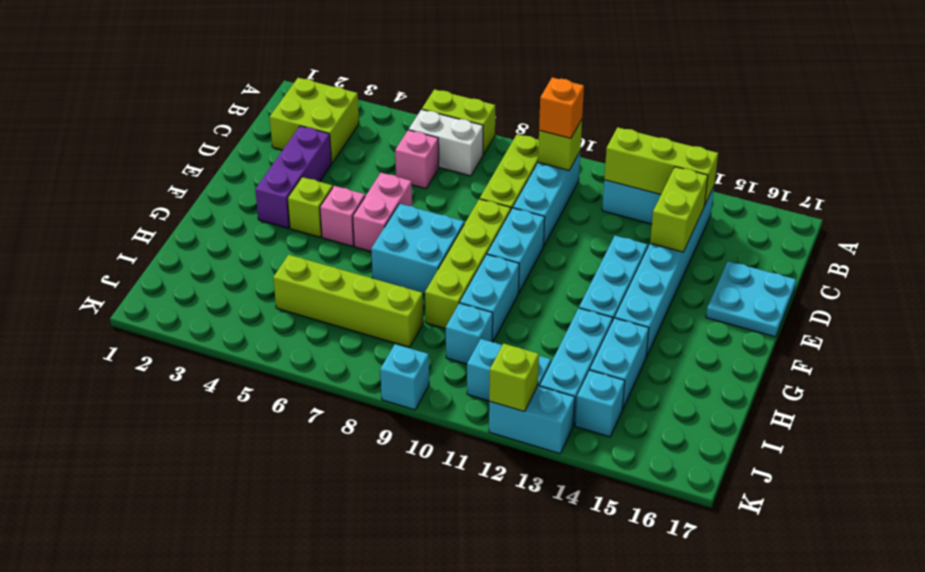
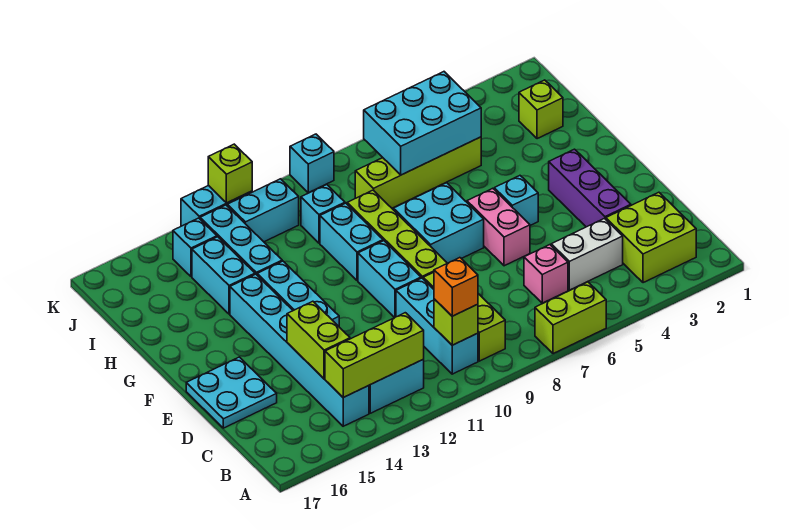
white brick B6:B7 level 1 -> white brick C4:C5 level 1
lime brick F4 level 1 -> lime brick I2 level 1
pink brick F5 level 1 -> cyan brick F5 level 1
none -> cyan brick I5:J7 level 2

